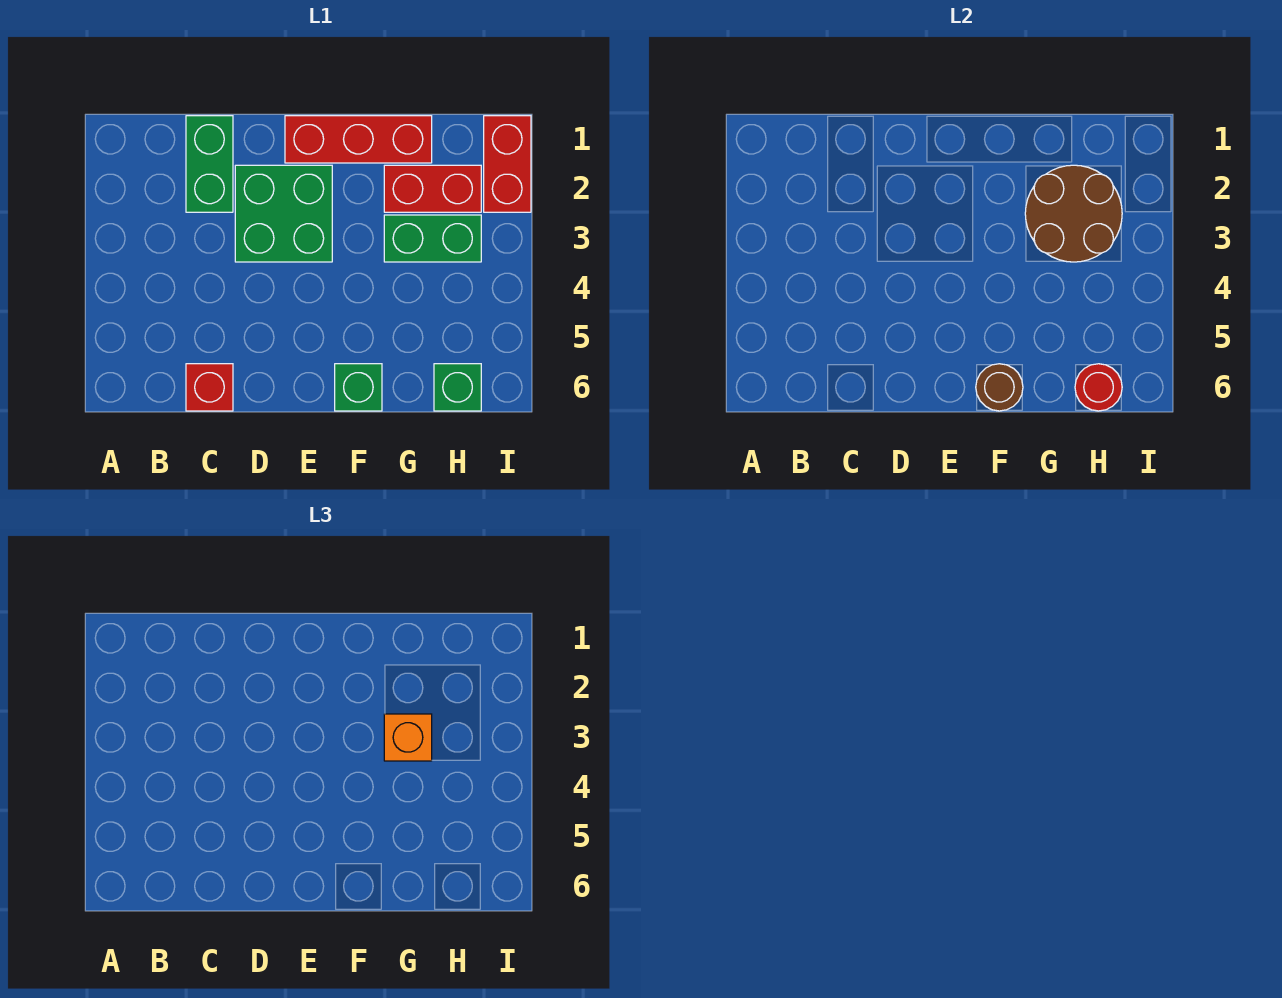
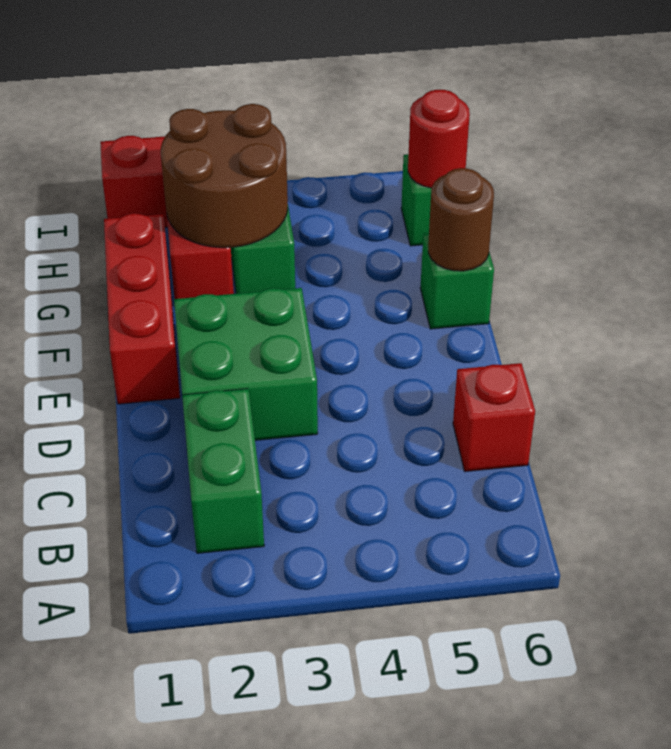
green brick C1:C2 level 1 -> green brick B2:C2 level 1
orange brick G3 level 3 -> none

